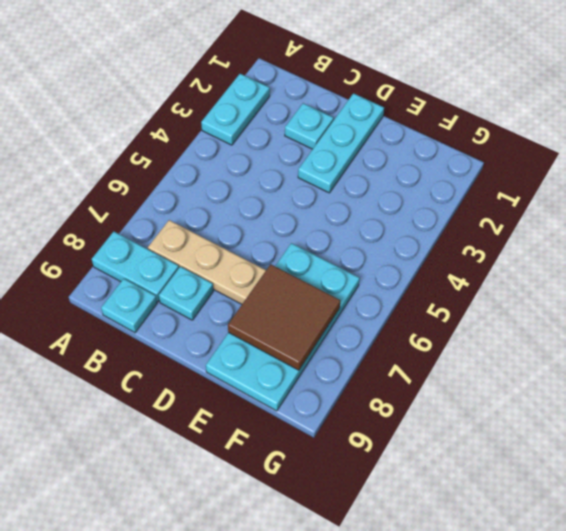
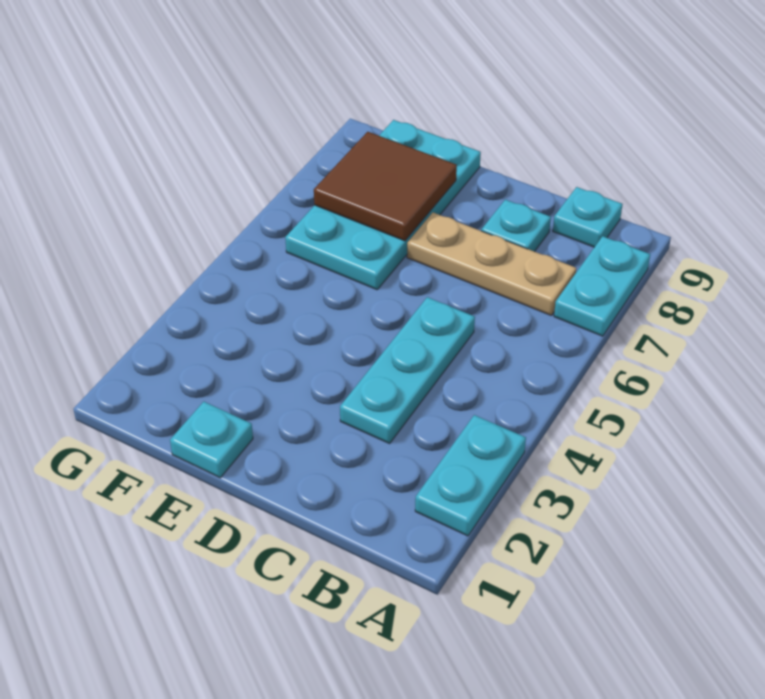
cyan plate A8:B8 level 1 -> cyan plate A7:A8 level 1
cyan plate C2 level 1 -> cyan plate E1 level 1
cyan plate D1:D3 level 1 -> cyan plate C3:C5 level 1

